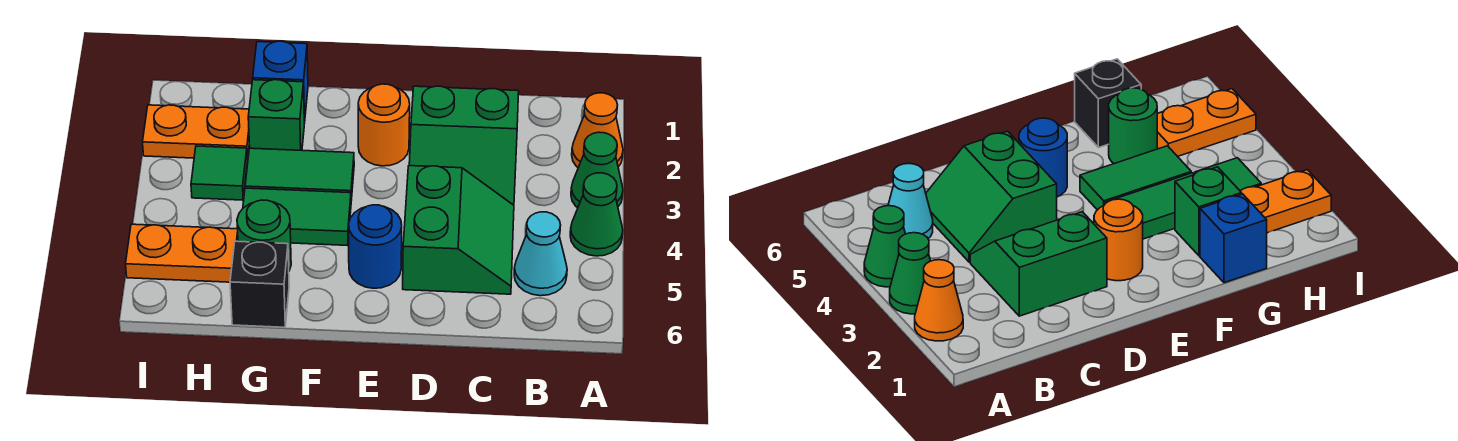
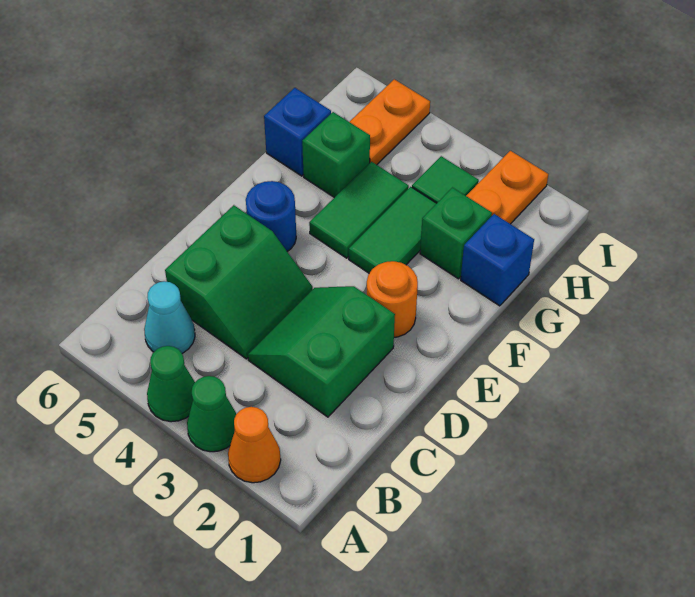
green slope C4:D5 level 1 top D -> green slope C4:D5 level 1 top 5
green round brick G5 level 1 -> green brick G5 level 1
black brick G6 level 1 -> blue brick G6 level 1

